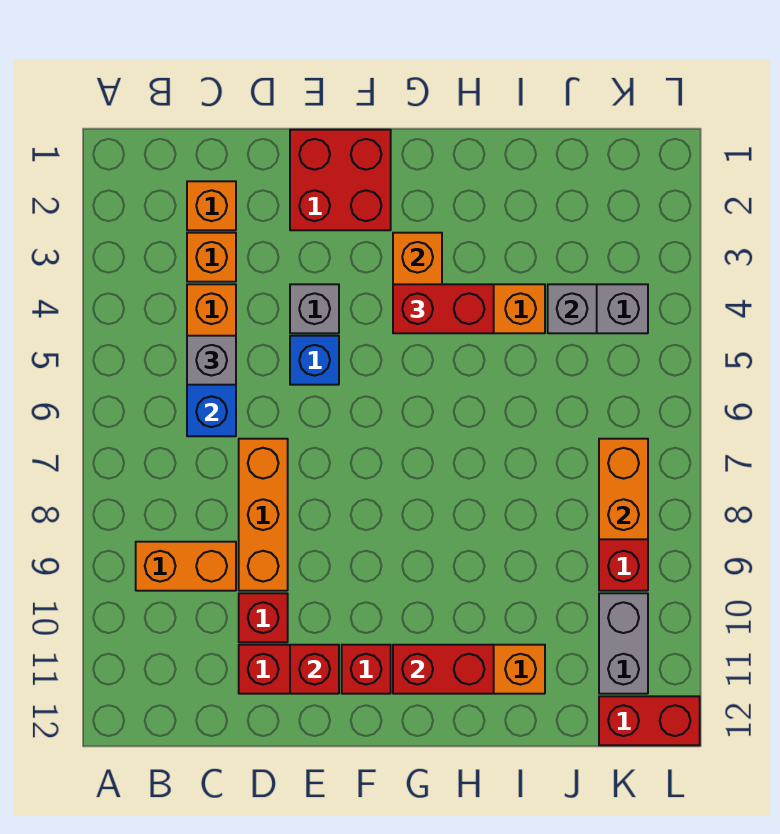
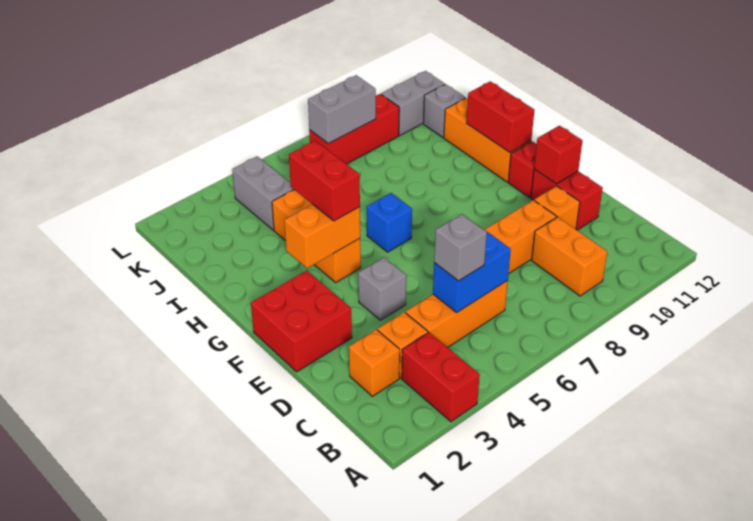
red brick D10 level 1 -> orange brick D10 level 1
blue brick E5 level 1 -> blue brick G6 level 1
grey brick J4 level 2 -> grey brick J11 level 1
orange brick K7:K8 level 2 -> grey brick K7:K8 level 2
red brick K12:L12 level 1 -> red brick A3:B3 level 1

